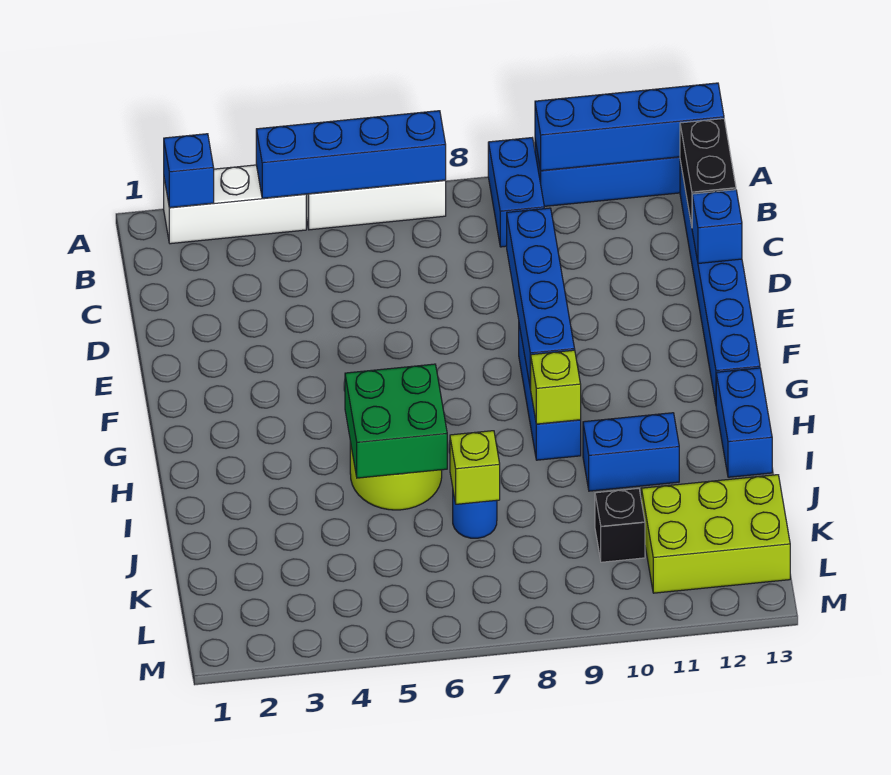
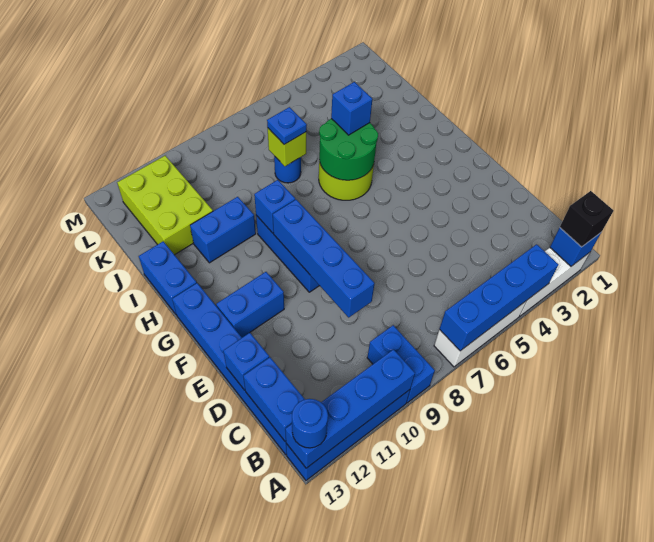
none -> blue round brick A13 level 3
black brick B13:C13 level 2 -> blue brick B13:C13 level 2
none -> blue brick F11:F12 level 1
green brick H5:I6 level 2 -> green round brick H5:I6 level 2
lime brick H9 level 2 -> blue brick H9 level 2
none -> blue brick I5 level 3
none -> blue plate J7 level 3
black brick K10 level 1 -> black brick A2 level 3
lime brick K11:L13 level 1 -> lime brick J11:L12 level 1

